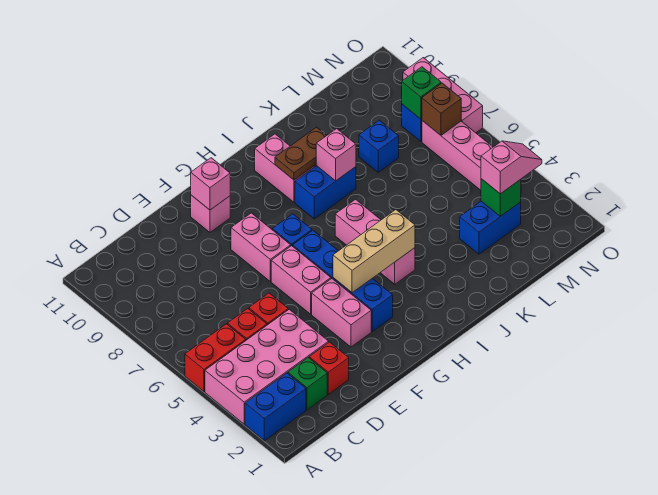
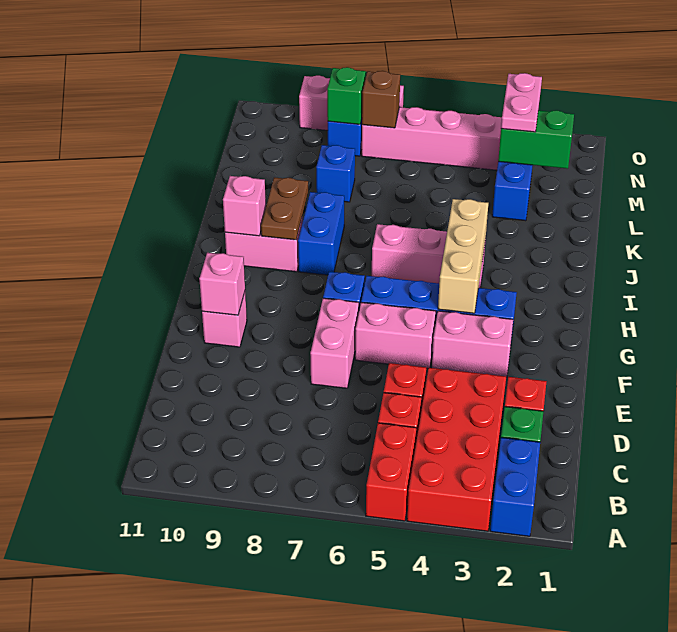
pink brick A3:D4 level 1 -> red brick A3:D4 level 1
pink brick F7:F8 level 1 -> pink brick E7:F7 level 1
pink brick J8 level 2 -> pink brick I10 level 2
green brick M3 level 2 -> green brick M2:M3 level 2
pink slope M3:N3 level 3 top M -> pink plate M3:N3 level 3

